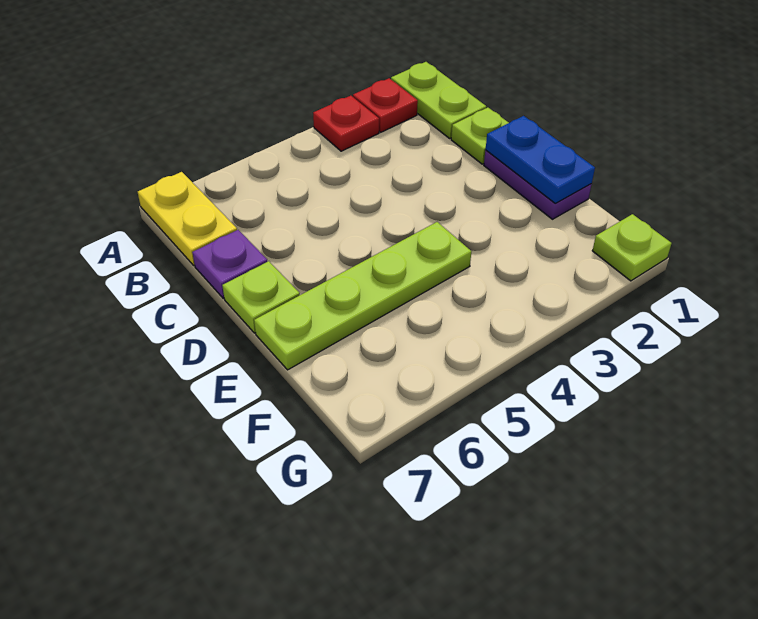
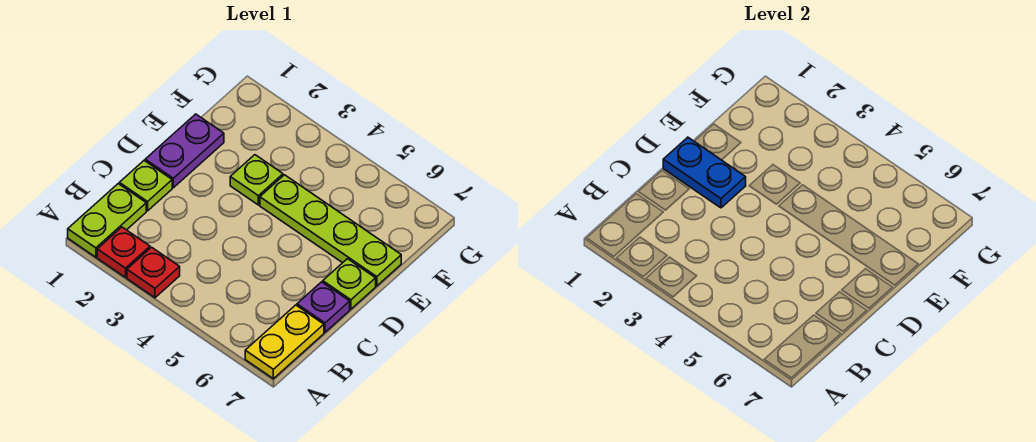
blue plate D1:E1 level 2 -> blue plate D1:D2 level 2
lime plate G1 level 1 -> lime plate E3 level 1

